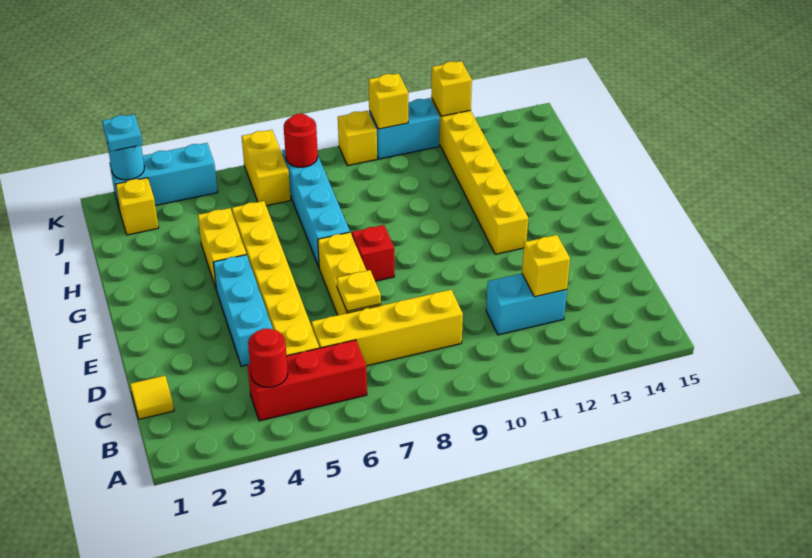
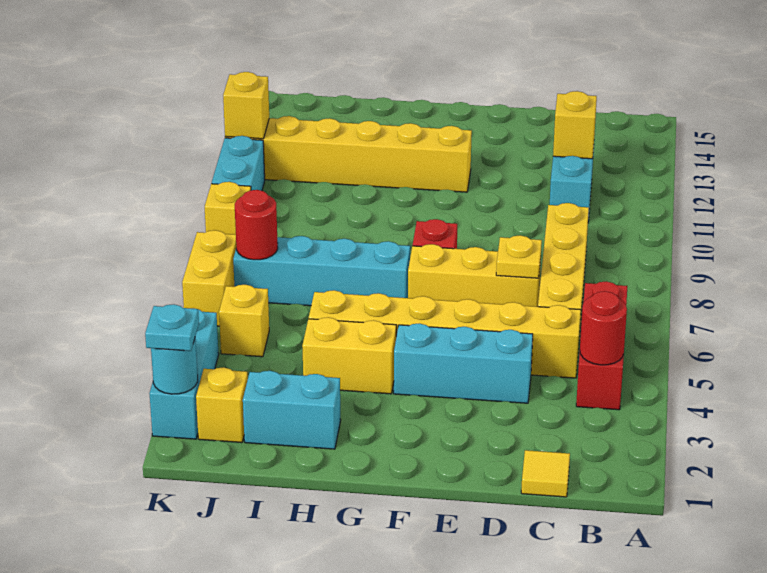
none -> cyan brick H2:I2 level 1
yellow brick J6:K6 level 1 -> yellow brick K6:K7 level 1
yellow brick K10 level 2 -> yellow brick J5 level 1

